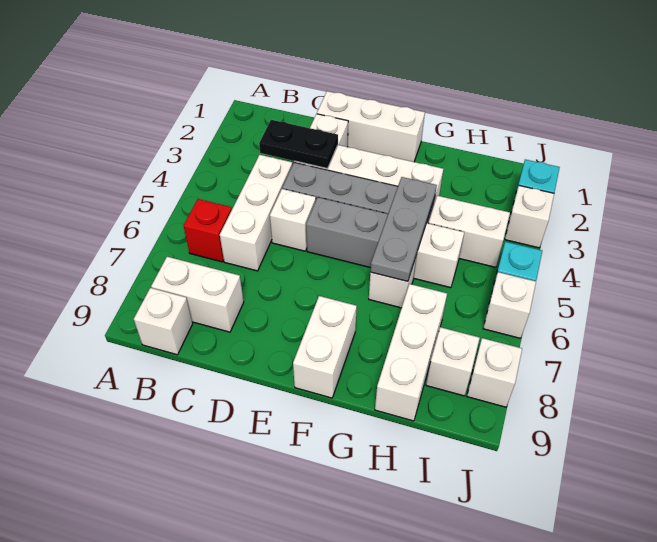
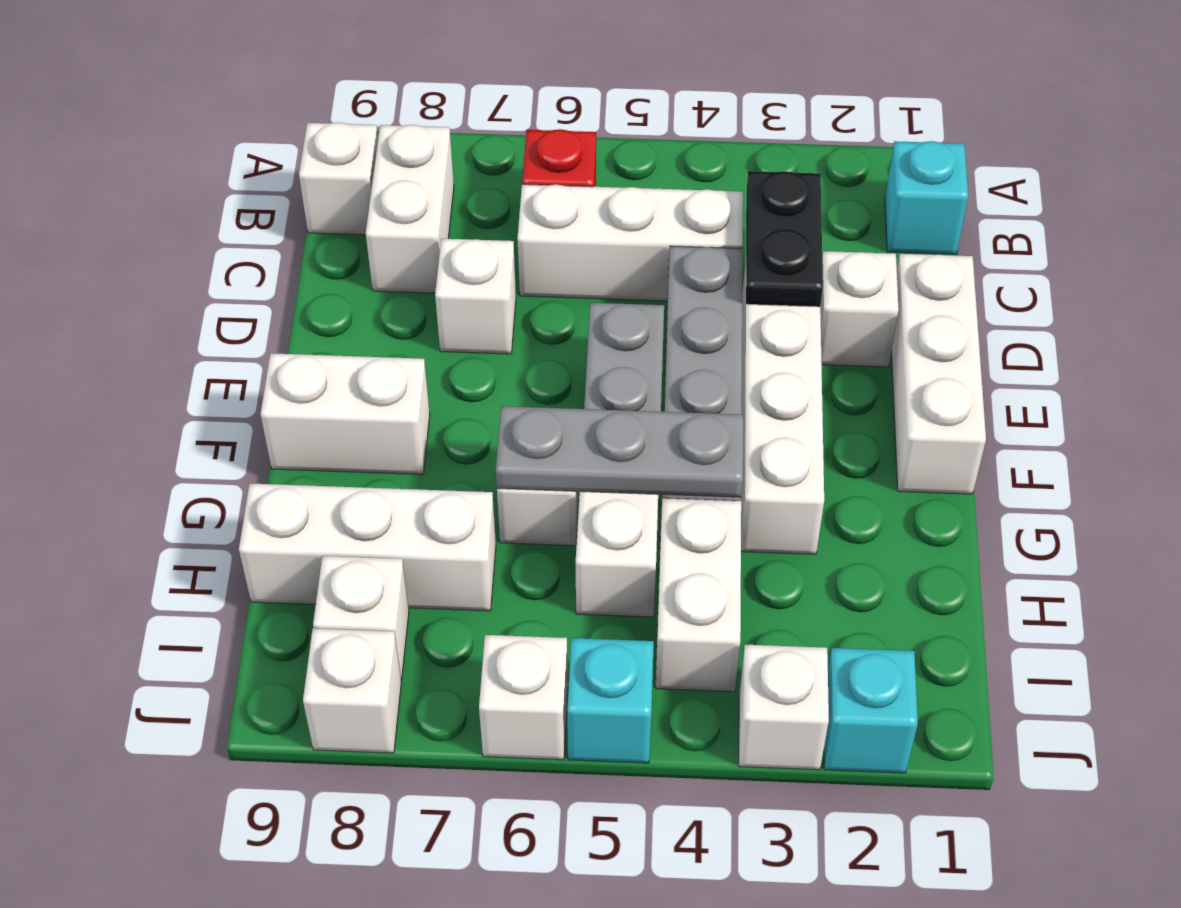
none -> cyan brick B1 level 1
white brick D5 level 1 -> white brick D7 level 1

